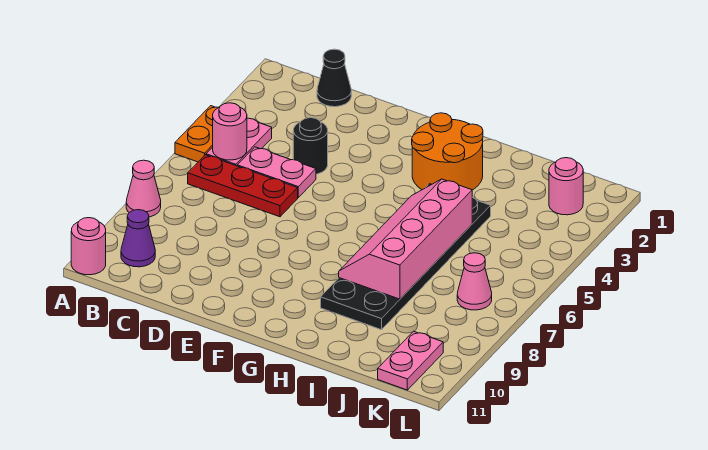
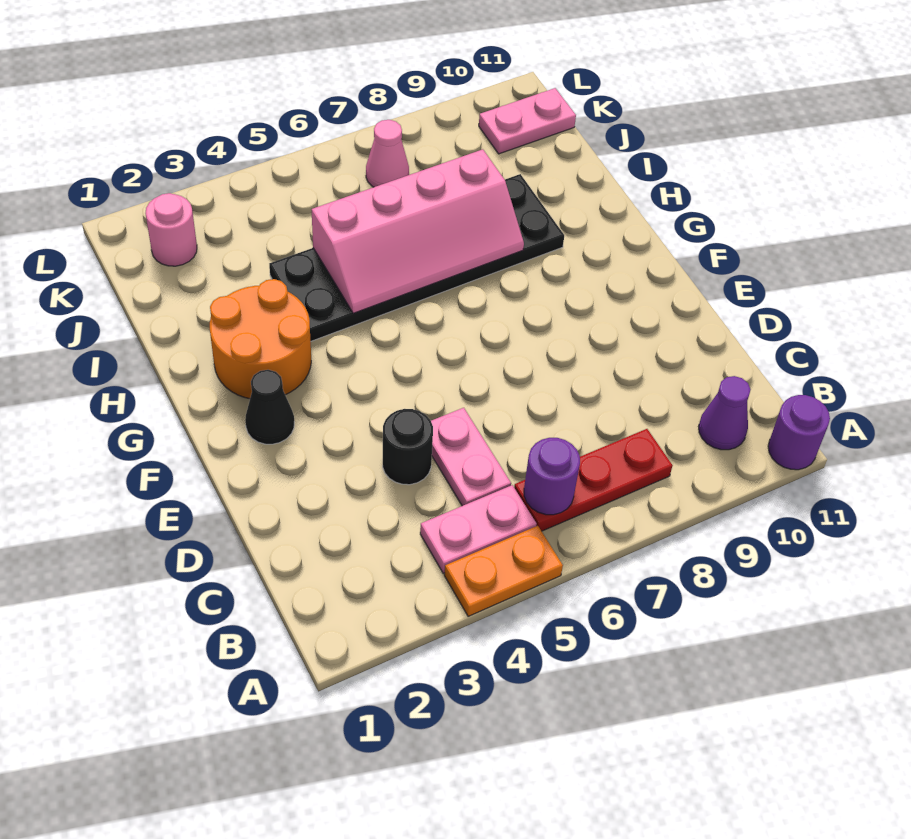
pink cone A8 level 1 -> none
pink round brick A11 level 1 -> purple round brick A11 level 1
pink round brick B5 level 2 -> none
red plate B6:D6 level 1 -> red plate B6:B8 level 1
none -> purple round brick B6 level 2
black cone C1 level 1 -> black cone F2 level 1

